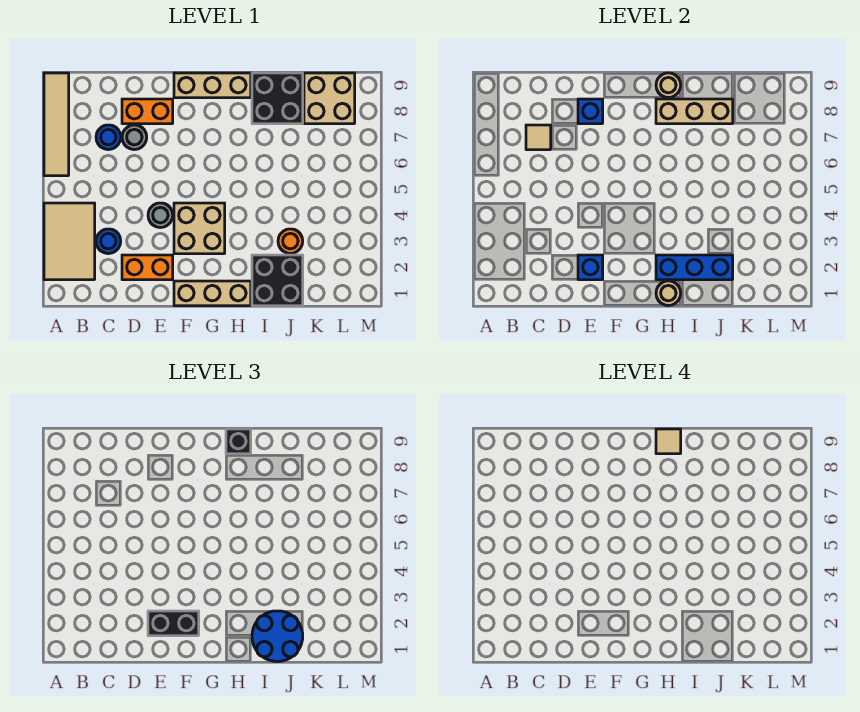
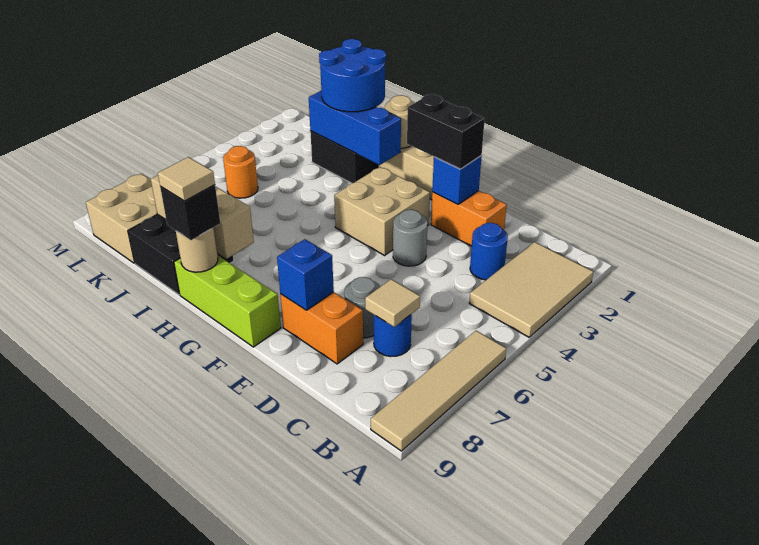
tan brick F9:H9 level 1 -> lime brick F9:H9 level 1
orange round brick J3 level 1 -> orange round brick K5 level 1

